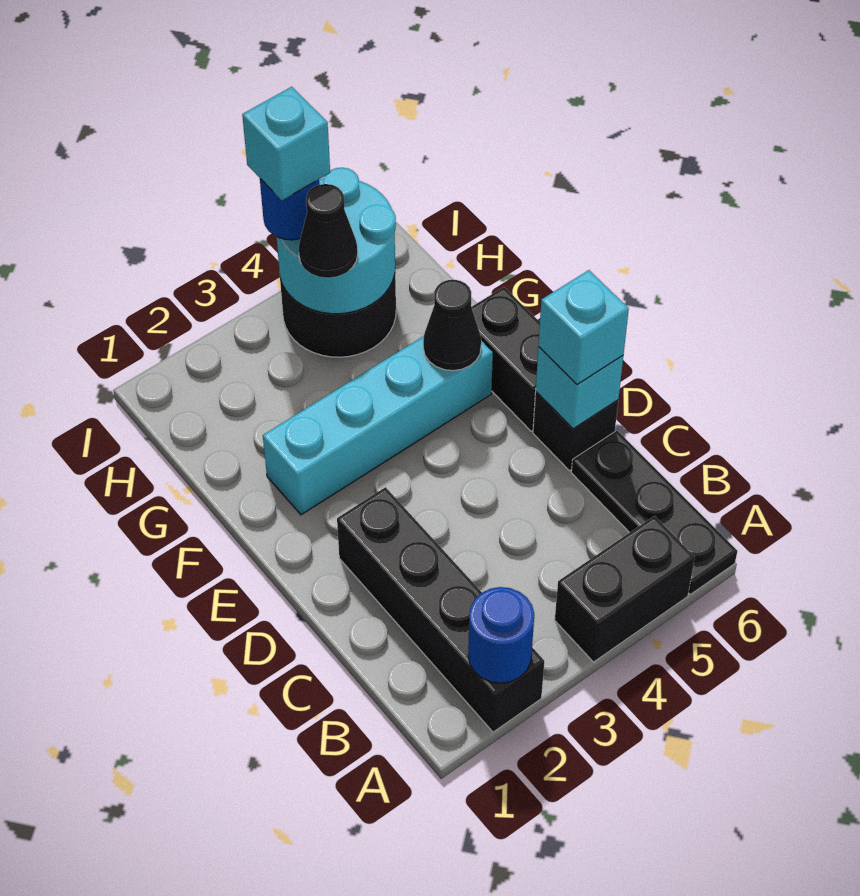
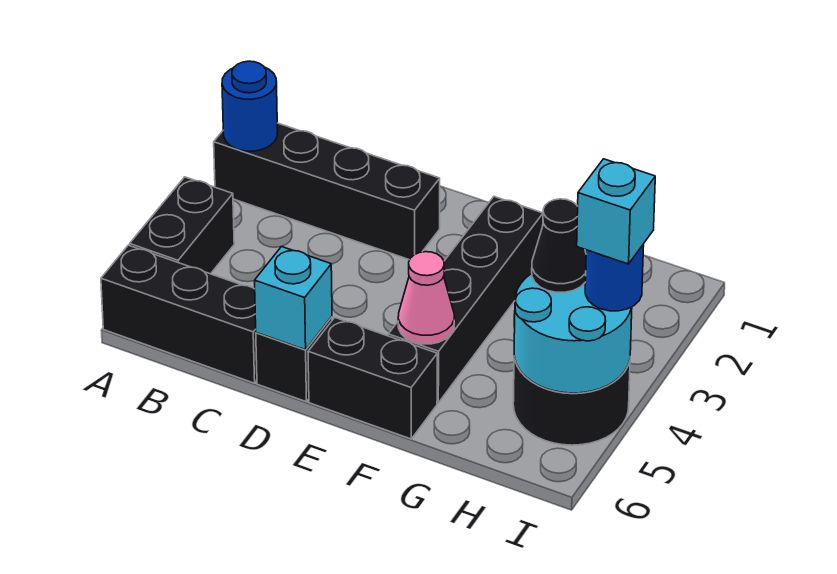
black plate A6:C6 level 1 -> black brick A6:C6 level 1
cyan brick D6 level 3 -> none
cyan brick F2:F5 level 1 -> black brick F2:F5 level 1
black cone F5 level 2 -> pink cone F5 level 2

